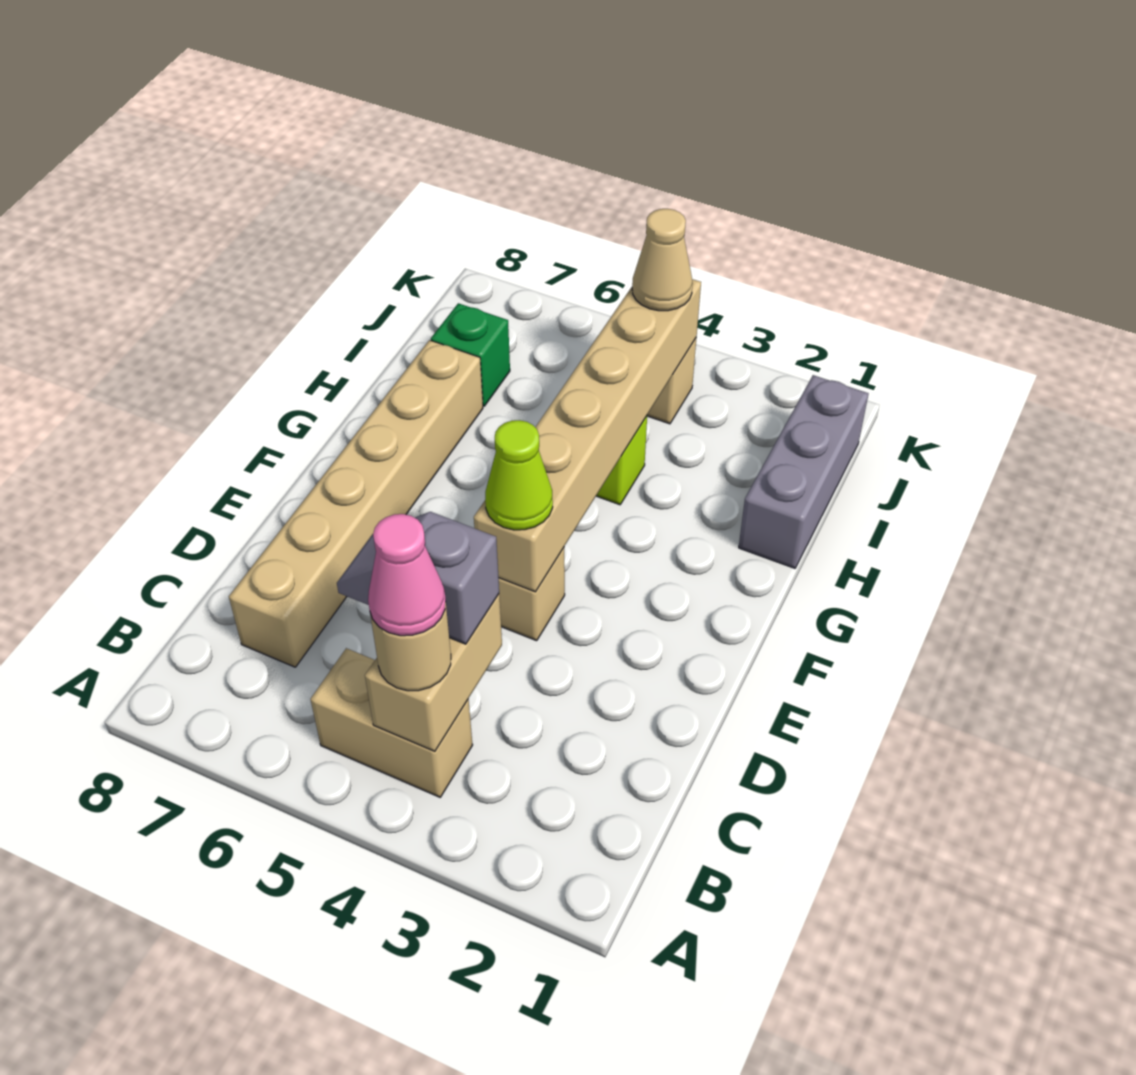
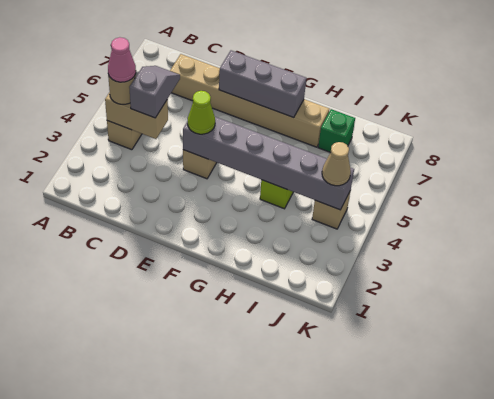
tan brick E4:J4 level 2 -> grey brick E4:J4 level 2
grey brick H1:J1 level 1 -> grey brick E7:G7 level 2

